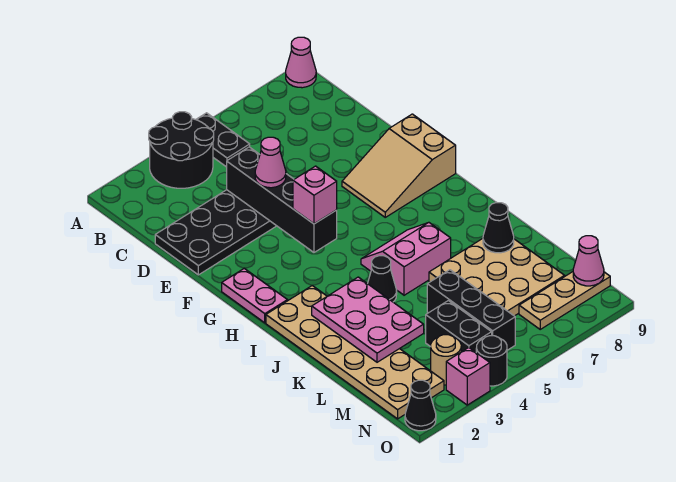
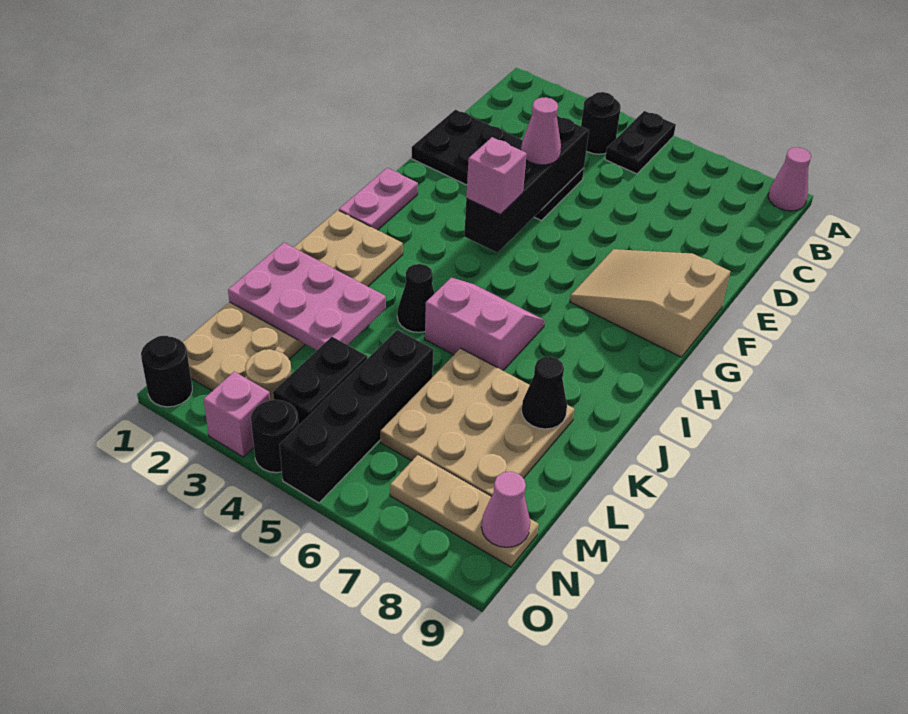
black round brick A3:B4 level 1 -> black round brick B4 level 1
pink plate J2:L3 level 2 -> pink plate K1:L3 level 2
black brick L5:N5 level 1 -> black brick L5:O5 level 1
black cone O1 level 1 -> black round brick O1 level 1

